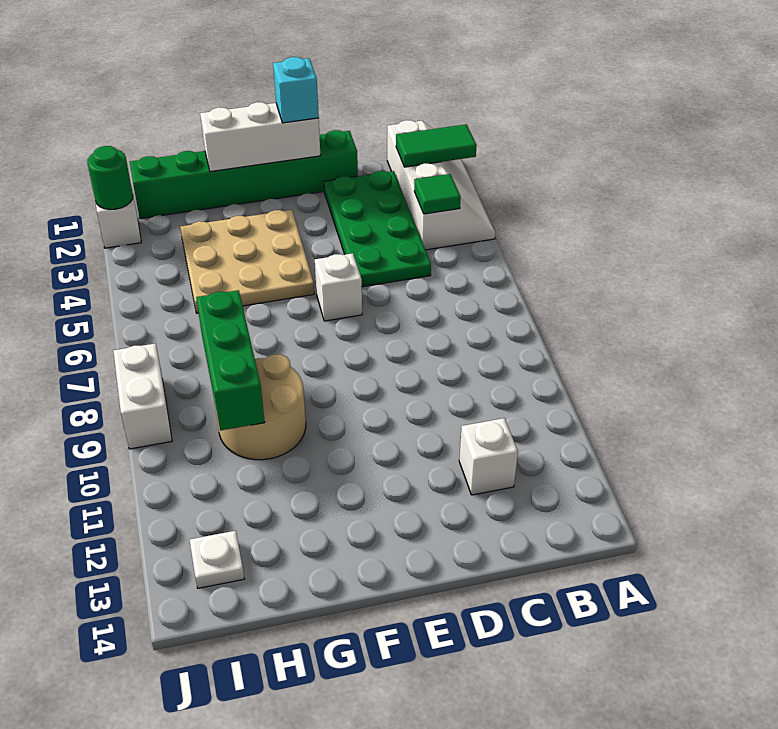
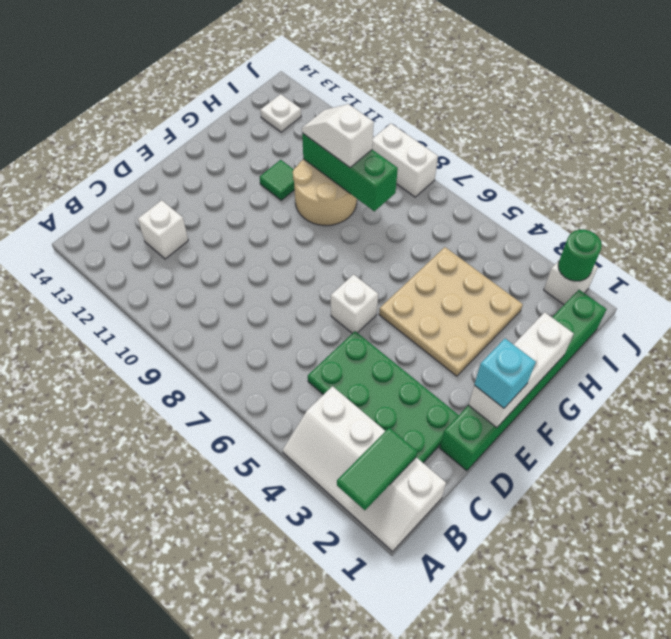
green tile B4 level 2 -> green tile G11 level 1
none -> white slope H9:H10 level 3 top 9

